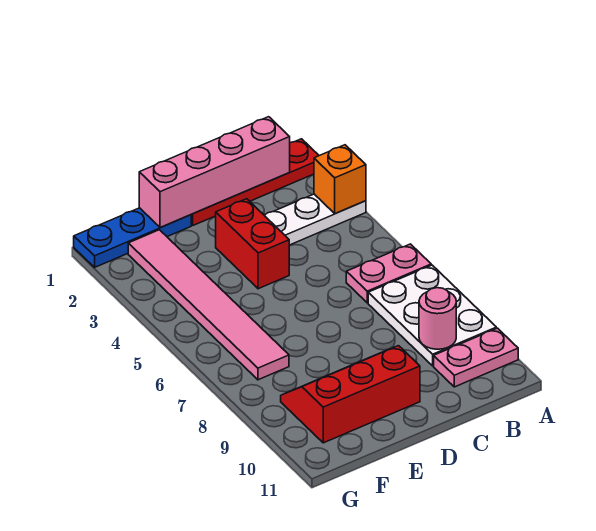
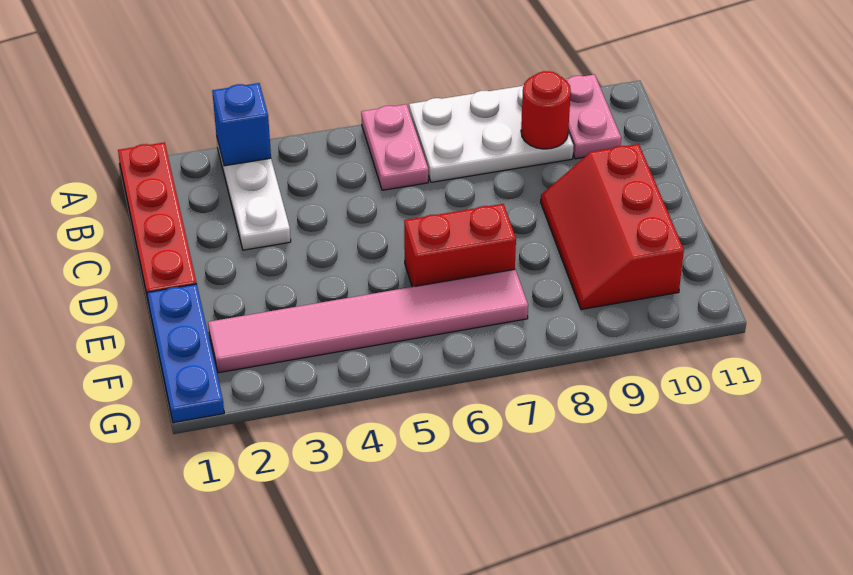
orange brick A3 level 2 -> blue brick A3 level 2
pink brick B1:E1 level 2 -> none
pink round brick B9 level 2 -> red round brick B9 level 2
red brick D3:D4 level 1 -> red brick E6:E7 level 1

